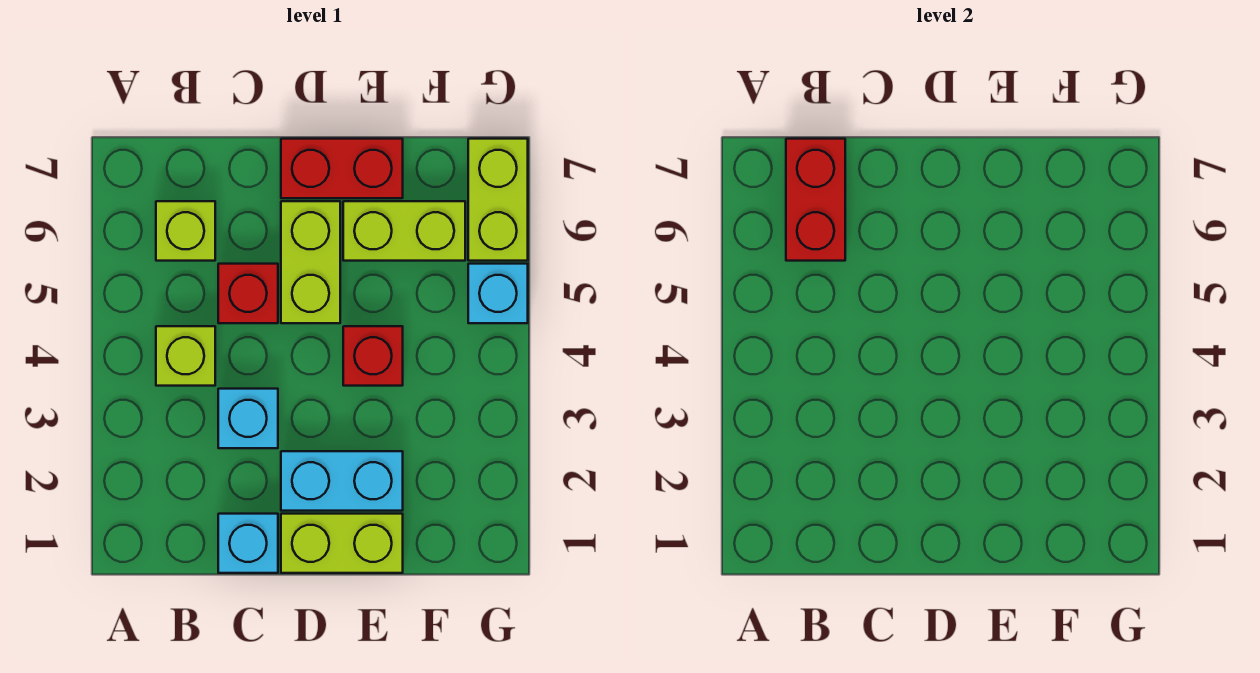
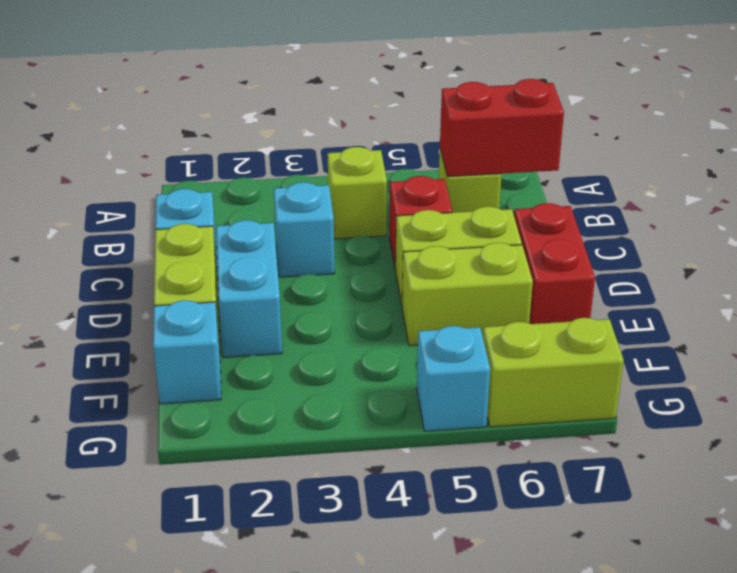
red brick E4 level 1 -> none
lime brick E6:F6 level 1 -> lime brick E5:E6 level 1
none -> cyan brick F1 level 1

